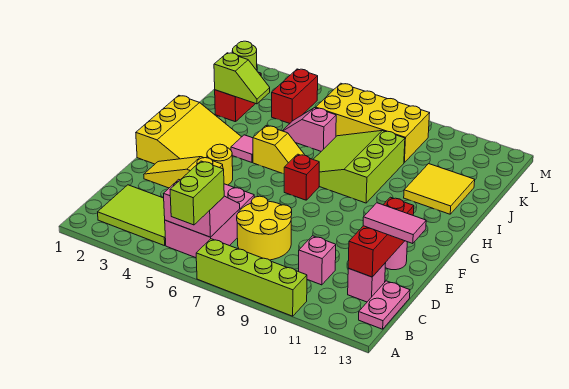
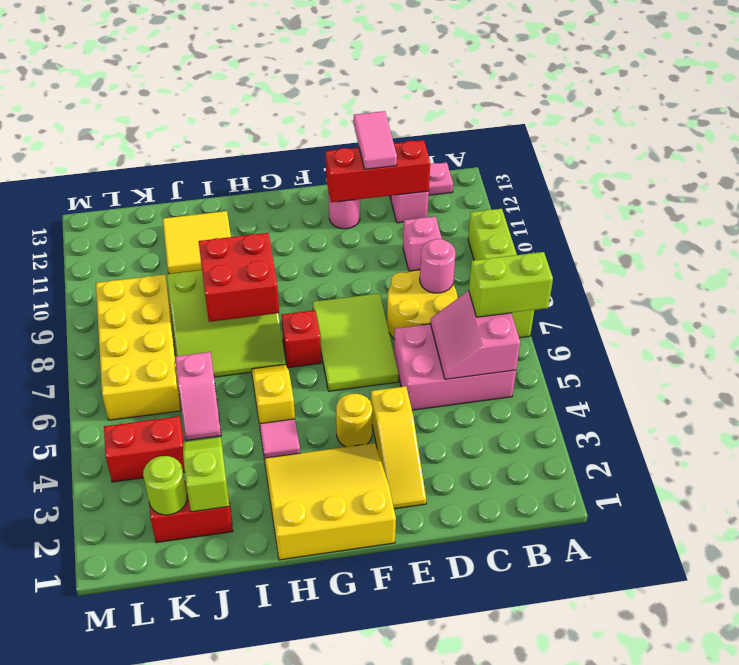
lime tile B2:C4 level 1 -> lime tile E6:F8 level 1
none -> pink round brick C8 level 2
none -> red brick H8:I9 level 2

